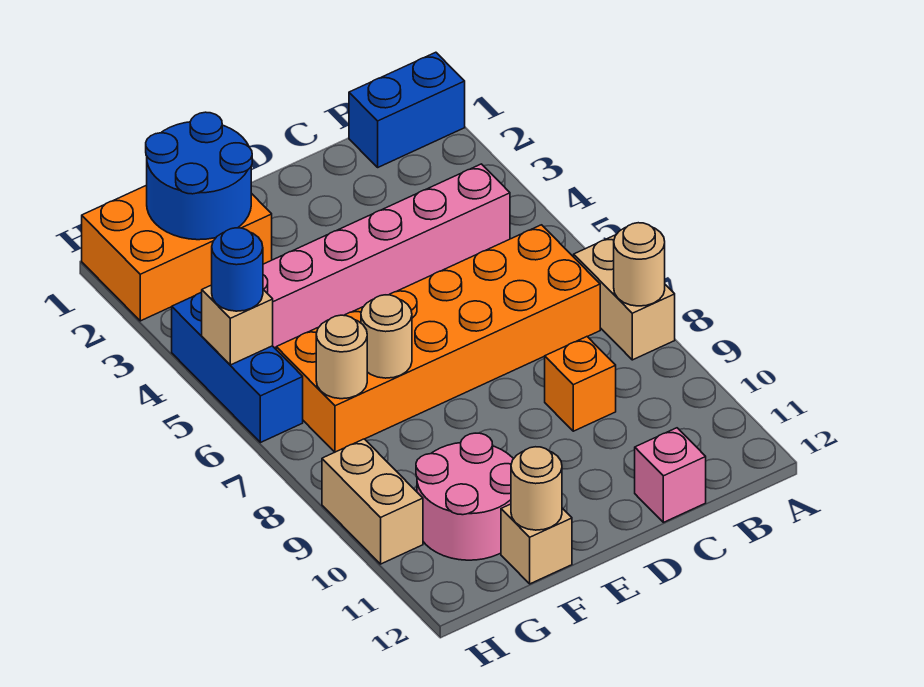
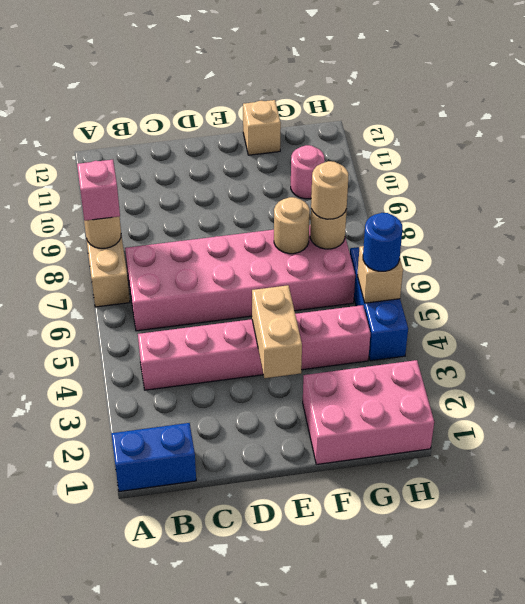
orange brick B6:G7 level 1 -> pink brick B6:G7 level 1
orange brick C9 level 1 -> none
pink brick C12 level 1 -> pink brick A8 level 3
orange brick F1:H2 level 1 -> pink brick F1:H2 level 1
blue round brick F1:G2 level 2 -> none
pink round brick F10:G11 level 1 -> pink round brick G10 level 1
tan round brick F12 level 2 -> tan round brick G7 level 3
tan brick H9:H10 level 1 -> tan brick E3:E4 level 2

